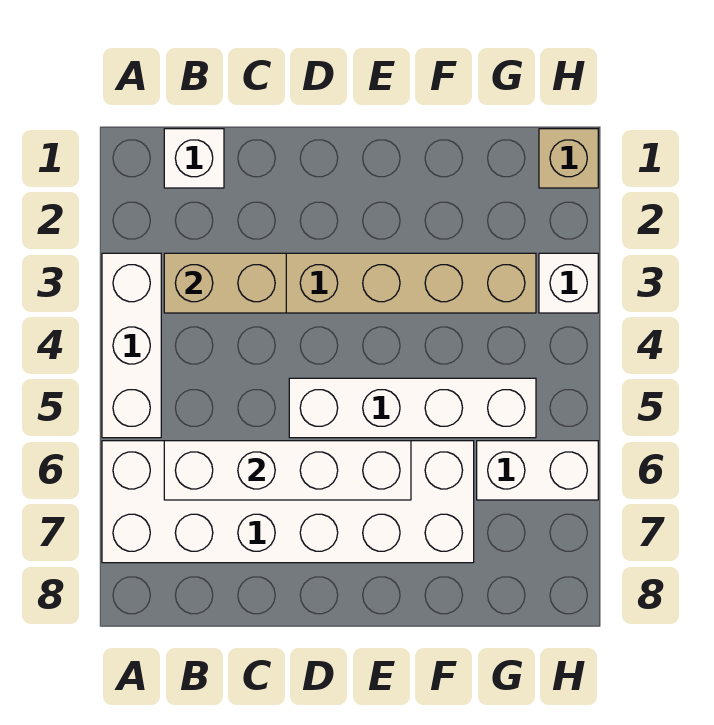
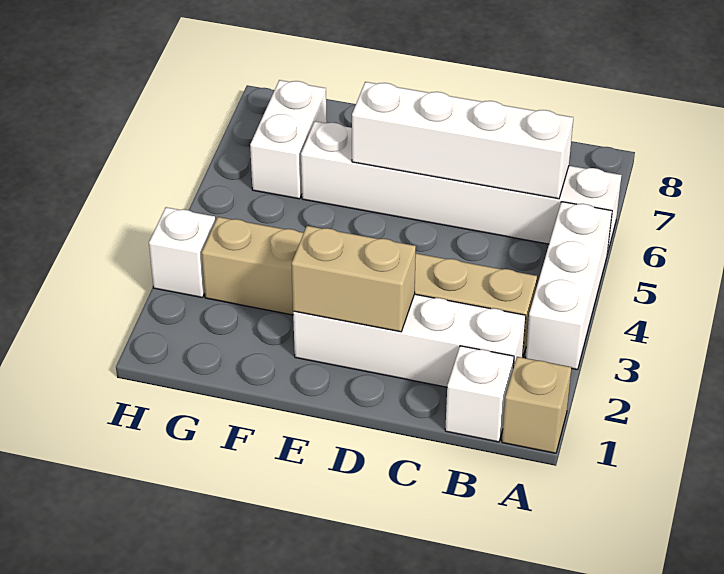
white brick A6:F7 level 1 -> white brick A6:F6 level 1
tan brick B3:C3 level 2 -> tan brick D2:E2 level 2
white brick D5:G5 level 1 -> white brick B2:E2 level 1
white brick G6:H6 level 1 -> white brick G6:G7 level 1
tan brick H1 level 1 -> tan brick A1 level 1

